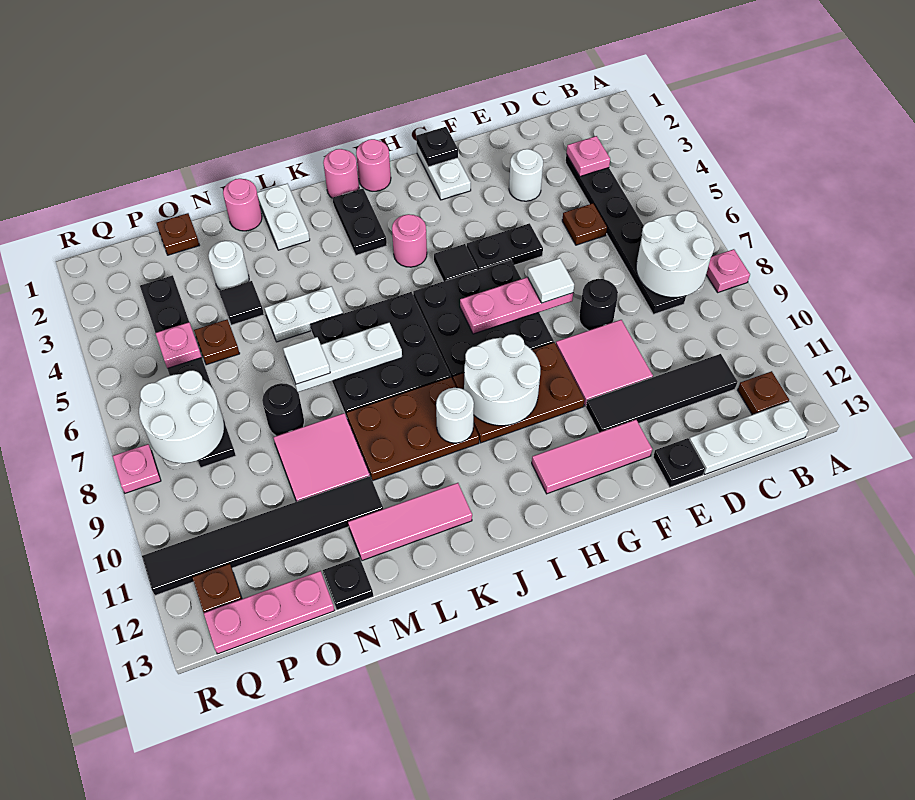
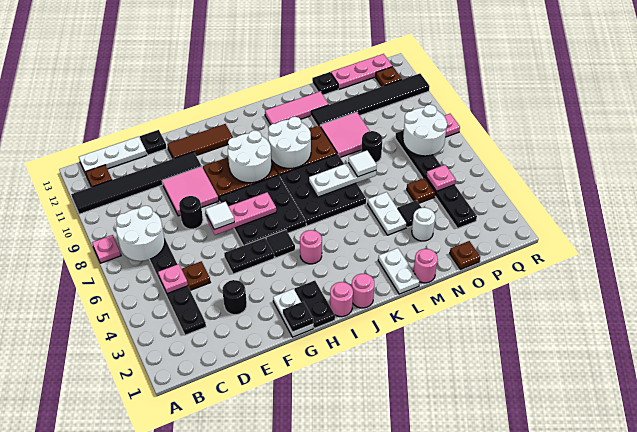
pink plate C3 level 2 -> pink plate C5 level 2
black tile C11:F11 level 1 -> black tile A11:F11 level 1
white round brick E3 level 1 -> black round brick E3 level 1
pink tile F12:H12 level 1 -> brown tile F12:H12 level 1
black plate J2:J3 level 1 -> black plate H1:H2 level 1
white round brick J10 level 2 -> white round brick J9:K10 level 2
white plate L5:M5 level 1 -> white plate M4:M5 level 1

